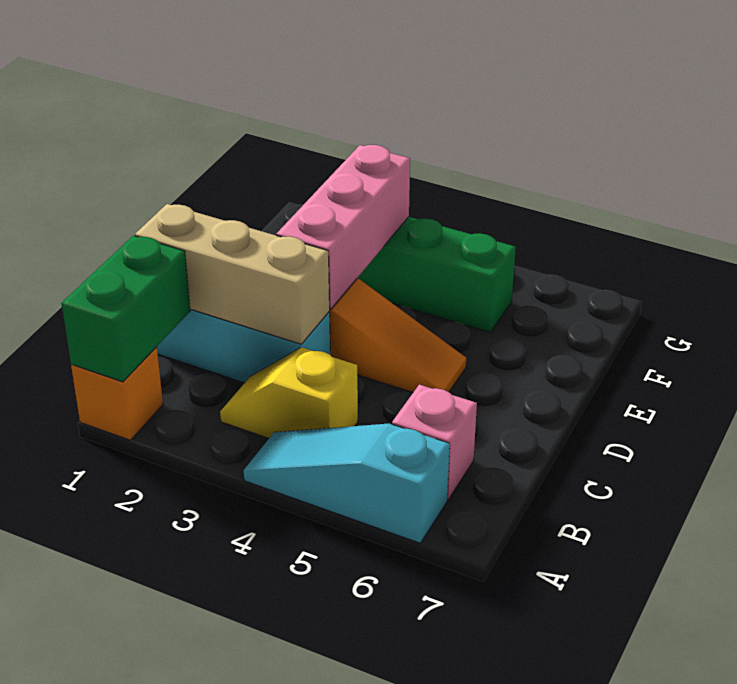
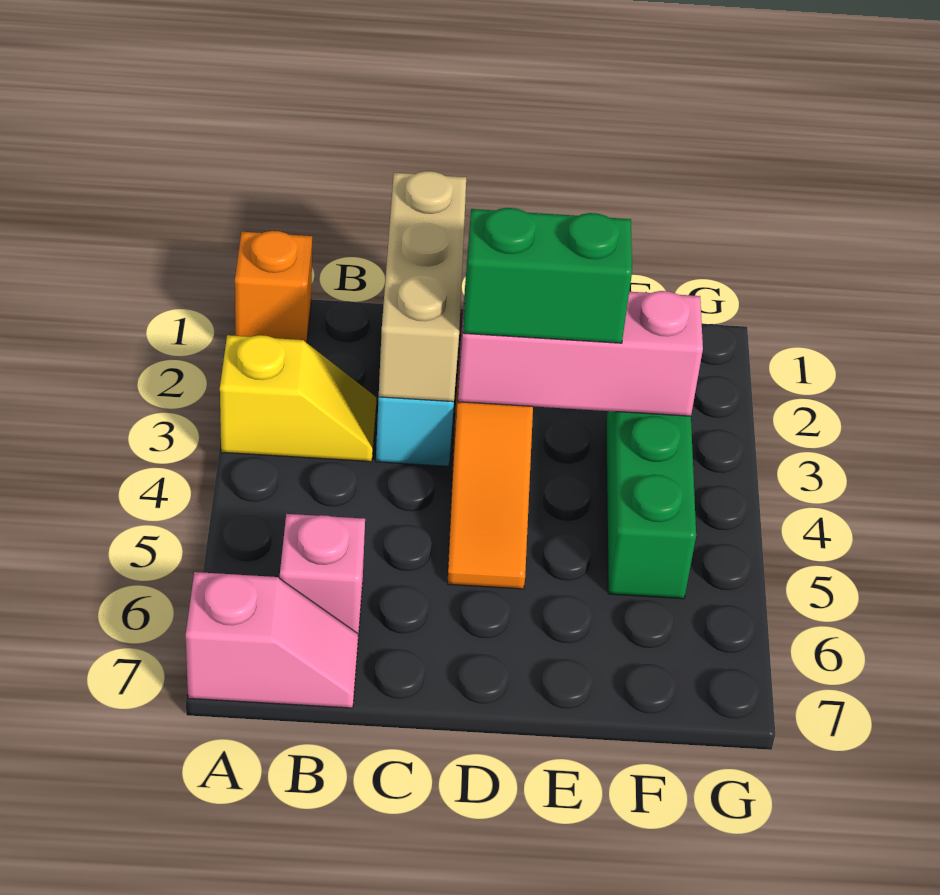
green brick A1:B1 level 2 -> green brick D3:E3 level 3
cyan slope A4:A6 level 1 top 6 -> none
none -> pink slope A7:B7 level 1 top A
yellow slope B3:B4 level 1 top 4 -> yellow slope A3:B3 level 1 top A

